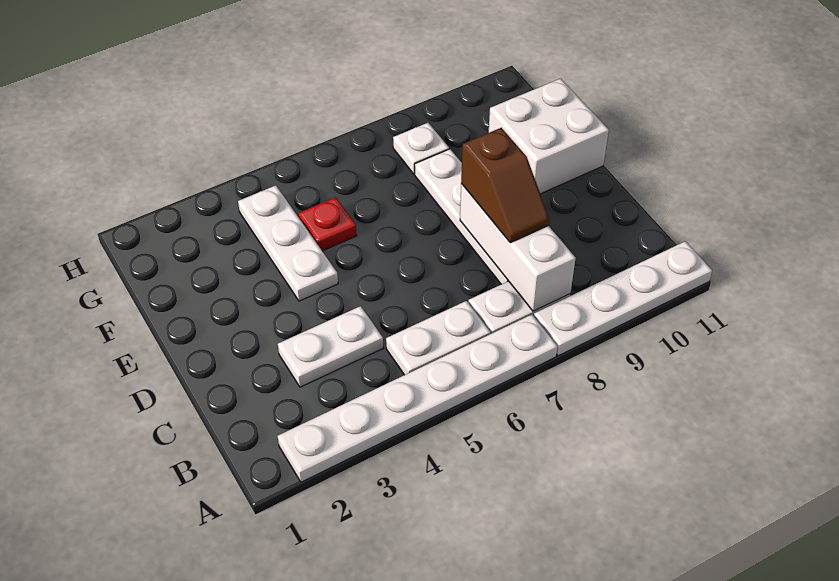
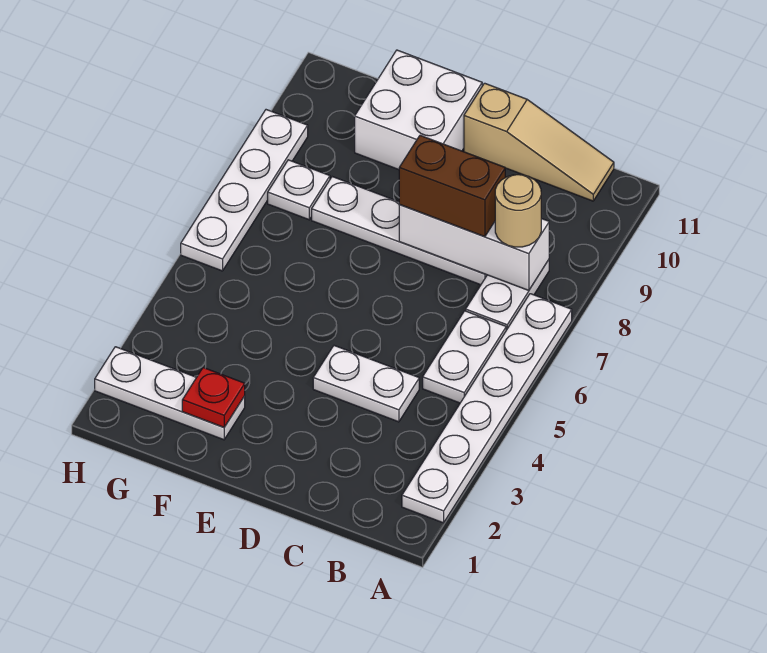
white plate A8:A11 level 1 -> white plate H6:H9 level 1
none -> tan round brick B8 level 3
none -> tan slope B11:D11 level 1 top D
white plate C3:C4 level 1 -> white plate C4:D4 level 1
brown slope C8:D8 level 3 top D -> brown brick C8:D8 level 3
white plate E4:G4 level 1 -> white plate F2:H2 level 1
red plate F5 level 1 -> red plate F2 level 2

